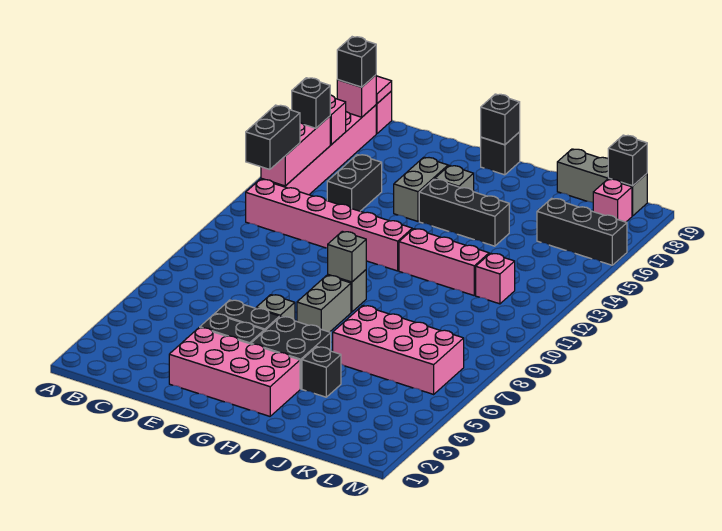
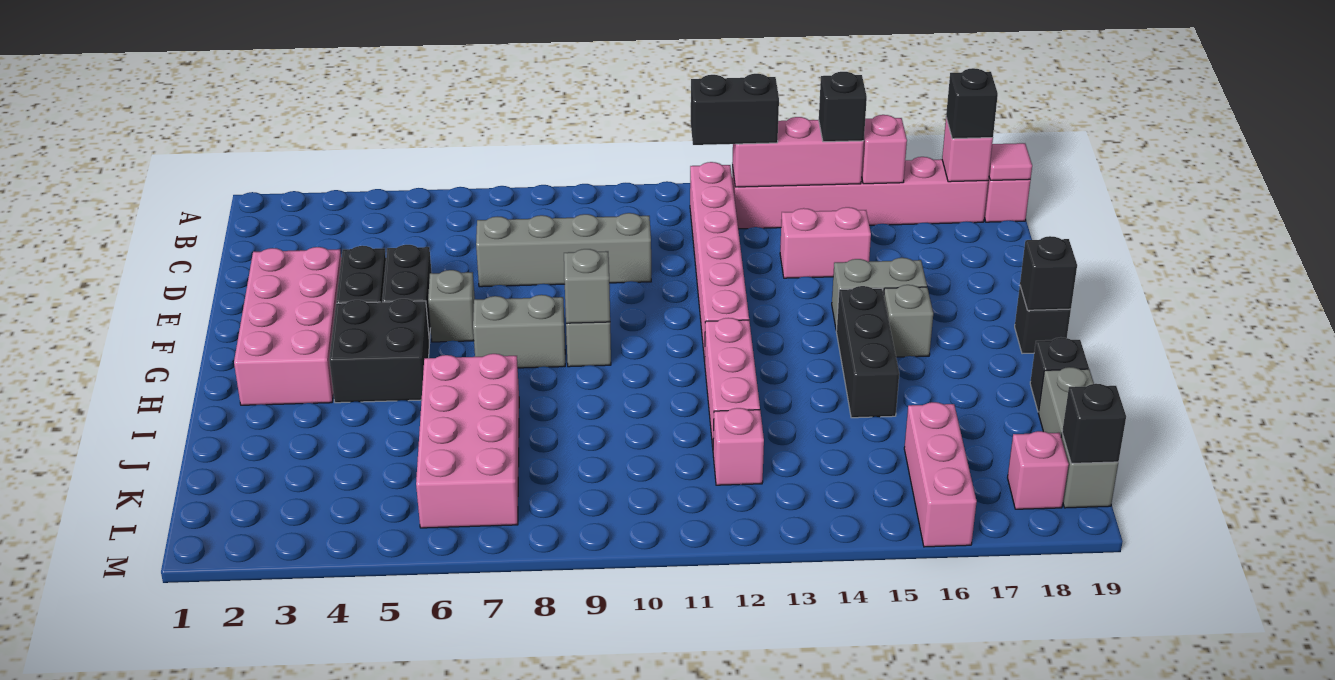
none -> grey brick D7:D10 level 1
black brick D14:D15 level 1 -> pink brick D14:D15 level 1
black brick I4 level 1 -> black brick I19 level 1
black brick K16:M16 level 1 -> pink brick K16:M16 level 1

